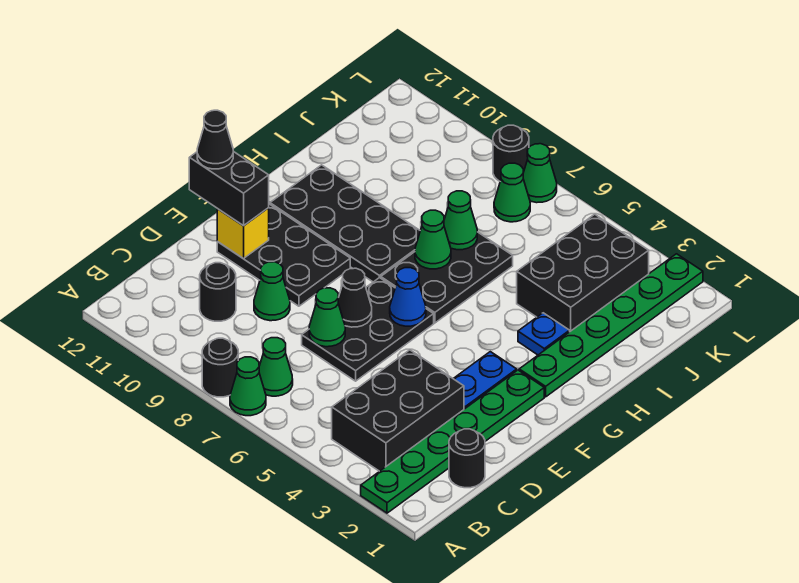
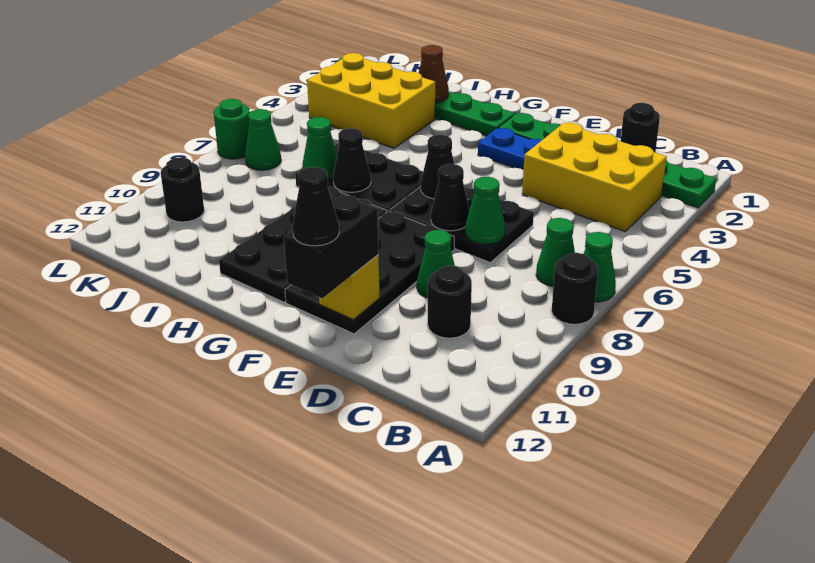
black brick B3:D4 level 1 -> yellow brick B3:D4 level 1
black plate E9:F11 level 1 -> black plate E8:F11 level 1
blue cone F6 level 2 -> black cone F6 level 2
blue plate H3 level 1 -> none
green cone H7 level 2 -> black cone H7 level 2
none -> brown cone I2 level 2
black brick I3:K4 level 1 -> yellow brick I3:K4 level 1
green cone L7 level 1 -> green round brick L7 level 1
black round brick L8 level 1 -> black round brick K10 level 1

